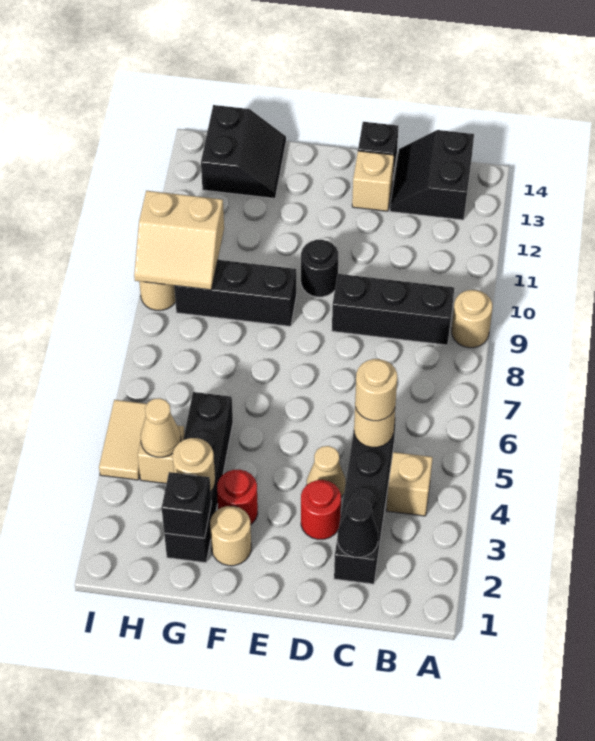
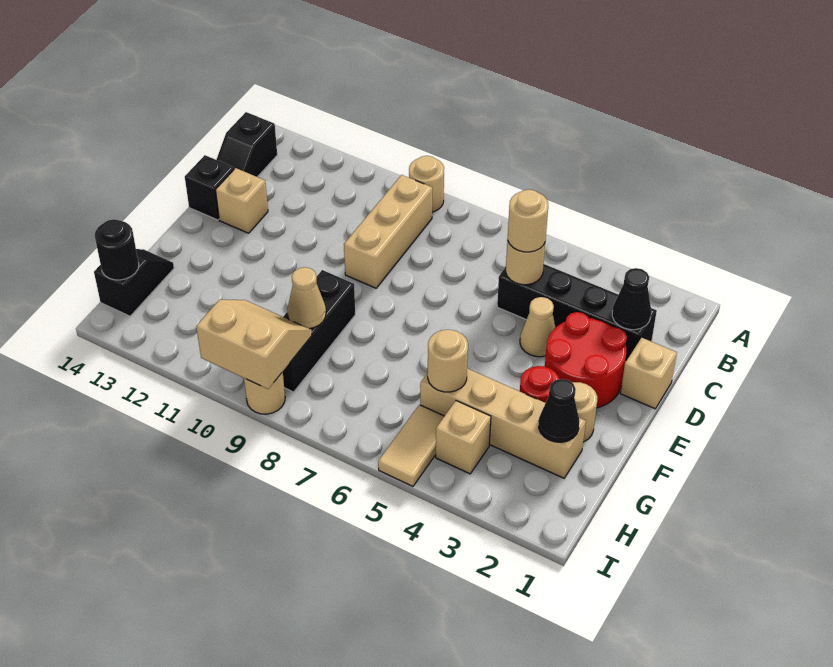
tan brick B4 level 1 -> tan brick D1 level 1
black brick B9:D9 level 1 -> tan brick B9:D9 level 1
black slope B13:C14 level 1 top B -> black slope B14:C14 level 1 top B
red round brick D3 level 1 -> red round brick D2:E3 level 1
black round brick E10 level 1 -> black round brick H14 level 2
black brick G2:G5 level 1 -> tan brick G2:G5 level 1
black brick G2 level 2 -> black cone G2 level 2
tan round brick G3 level 2 -> tan round brick G5 level 2
black slope G13:H14 level 1 top H -> black slope G14:H14 level 1 top H
tan cone H4 level 2 -> tan cone G9 level 2
tan slope H9:I10 level 2 top 10 -> tan slope H9:I10 level 2 top I
tan tile I4:I5 level 1 -> tan tile H5:I5 level 1

